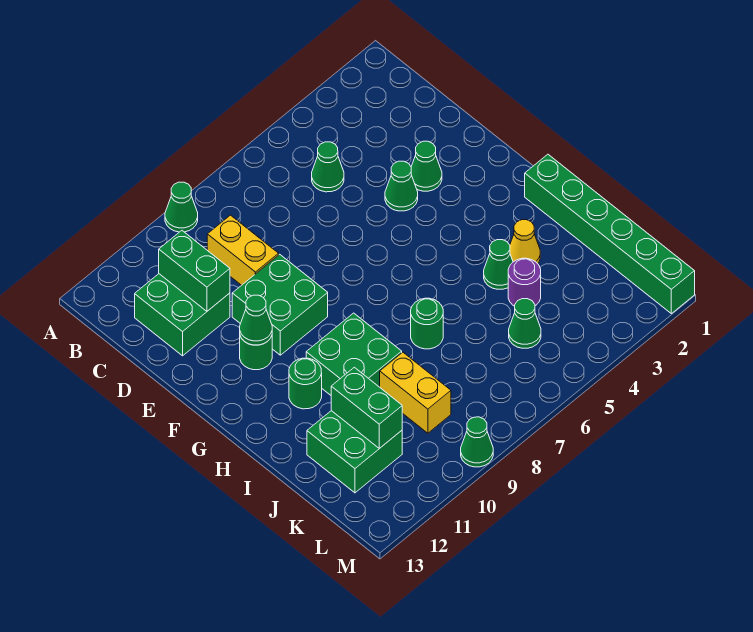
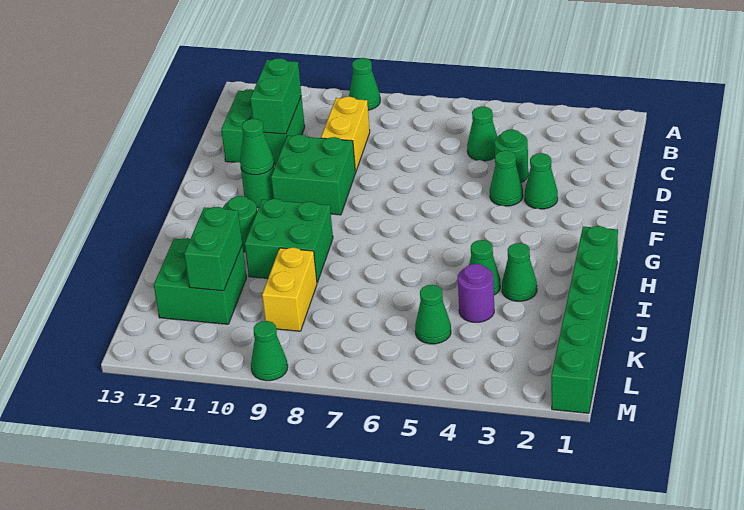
yellow cone I3 level 1 -> green cone I3 level 1
green round brick I7 level 1 -> green round brick D4 level 1

